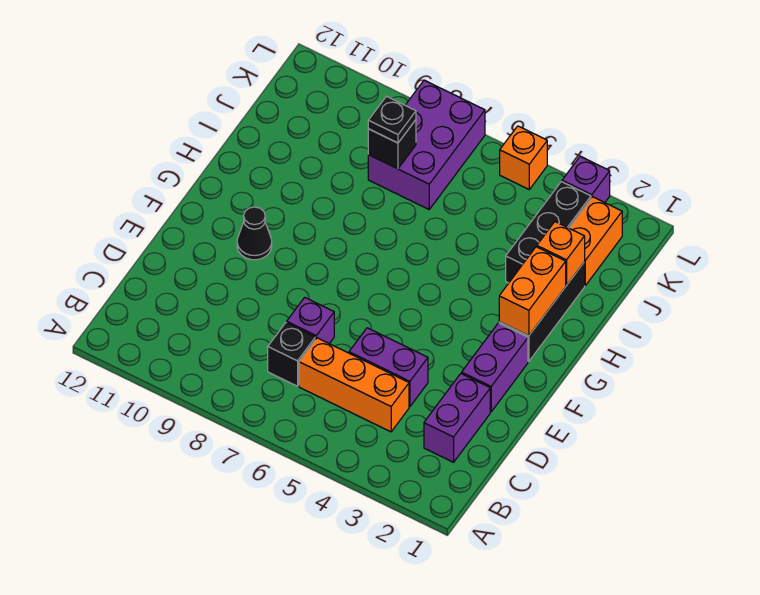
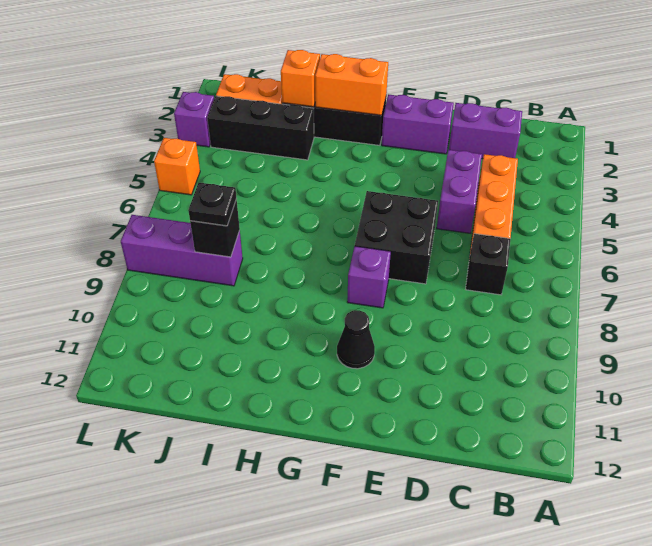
purple brick D7 level 1 -> purple brick F8 level 1
none -> black brick E6:F7 level 1
purple brick J7:L8 level 1 -> purple brick J8:L8 level 1

